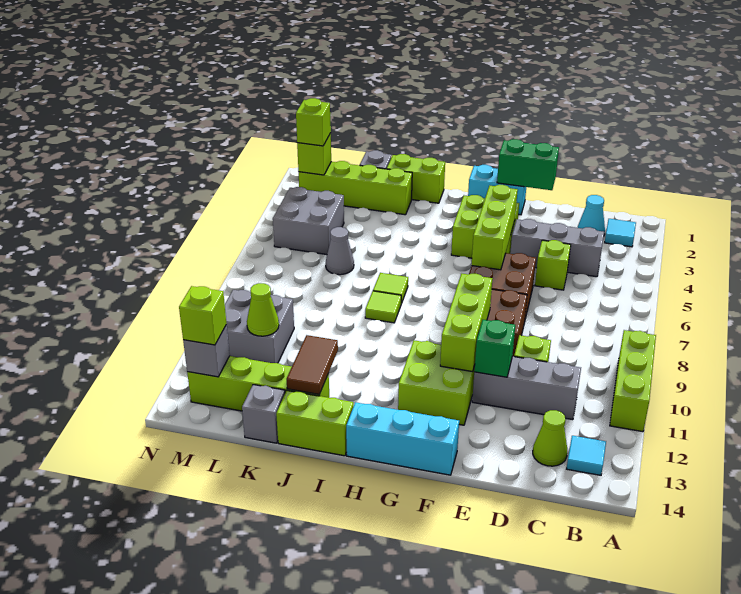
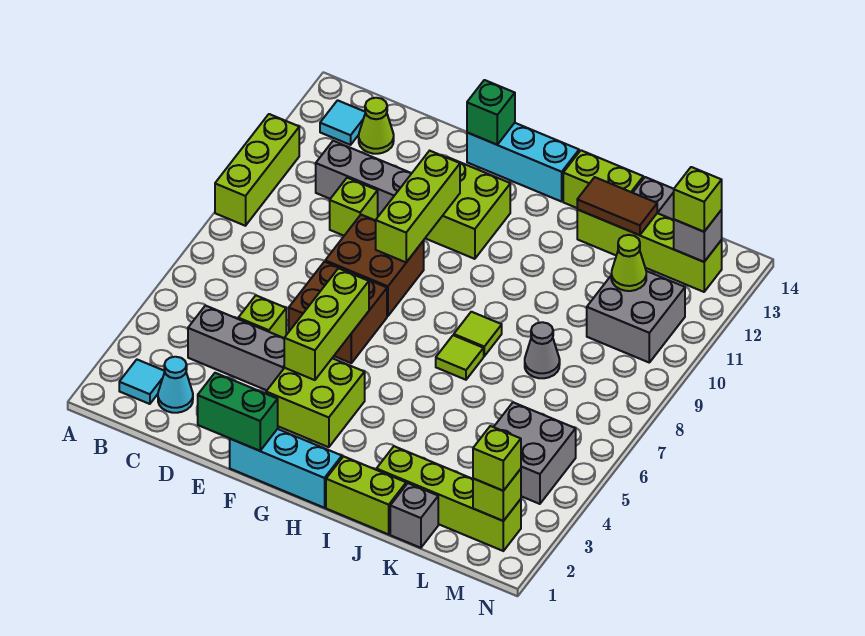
green brick E11 level 2 -> green brick F14 level 2
cyan brick F1:G1 level 1 -> cyan brick F1:H1 level 1
brown tile J12:J13 level 2 -> brown tile J13:K13 level 2
grey cone K6 level 1 -> grey cone K8 level 1

